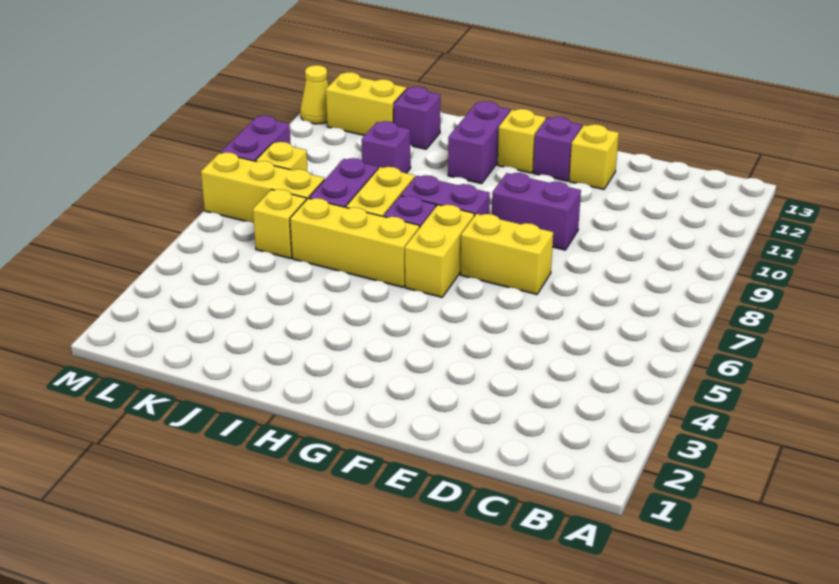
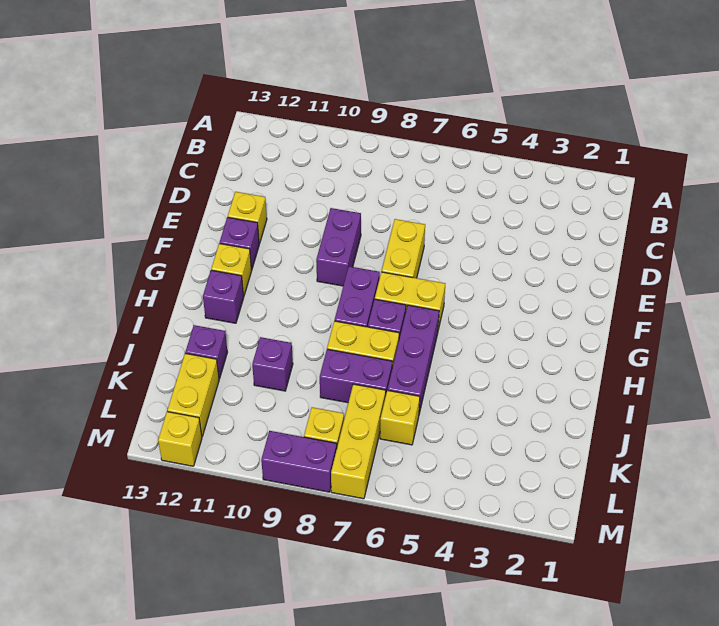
yellow brick H6:J6 level 1 -> purple brick H6:J6 level 1
purple brick H11:H12 level 1 -> purple brick H12 level 1
yellow cone M12 level 1 -> yellow brick M12 level 1

